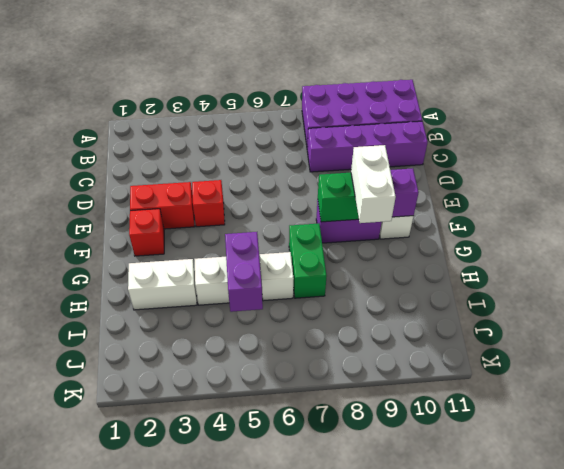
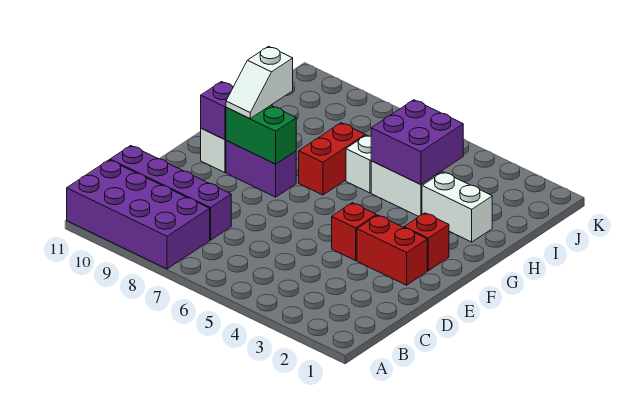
white brick F9:G9 level 3 -> white slope F9:G9 level 3 top G
green brick G7:H7 level 1 -> red brick G7:H7 level 1
purple brick H5:I5 level 2 -> purple brick H4:I5 level 2

